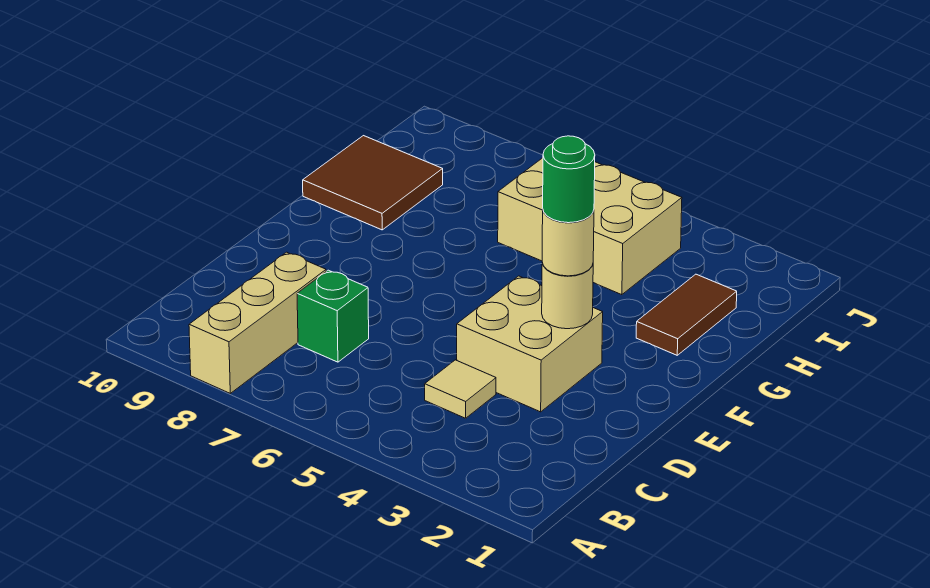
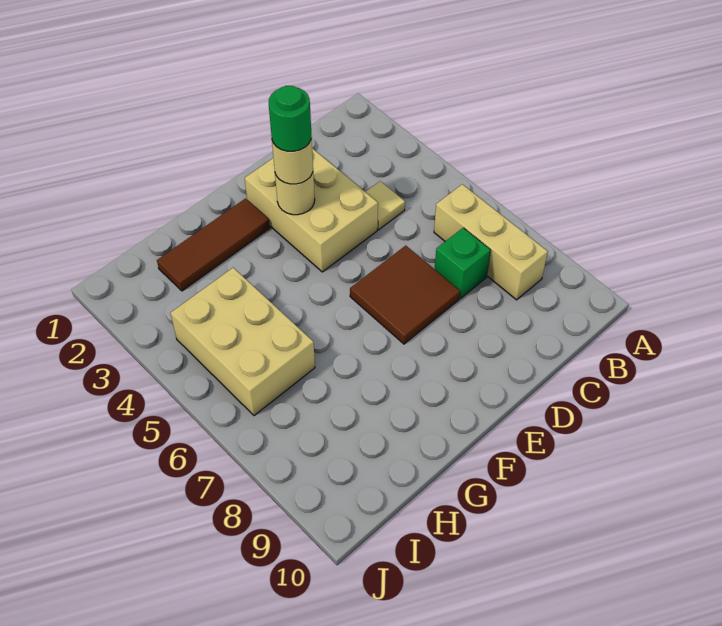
tan brick A8:C8 level 1 -> tan brick B6:B8 level 1
tan brick D3:E4 level 1 -> tan brick D2:E4 level 1
brown tile G2:H2 level 1 -> brown tile F2:H2 level 1
brown tile G9:H10 level 1 -> brown tile D6:E7 level 1

